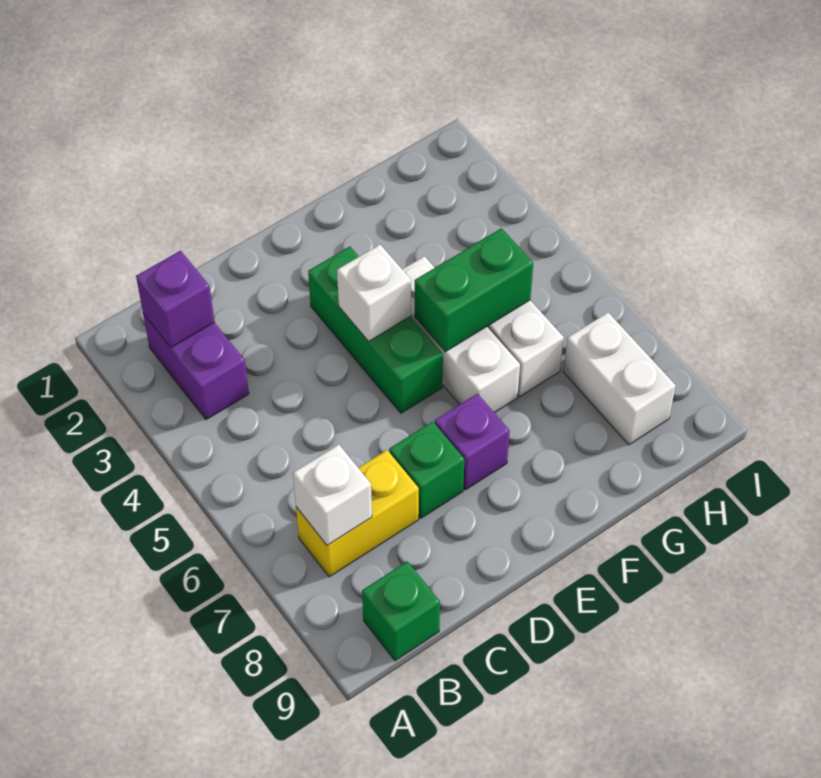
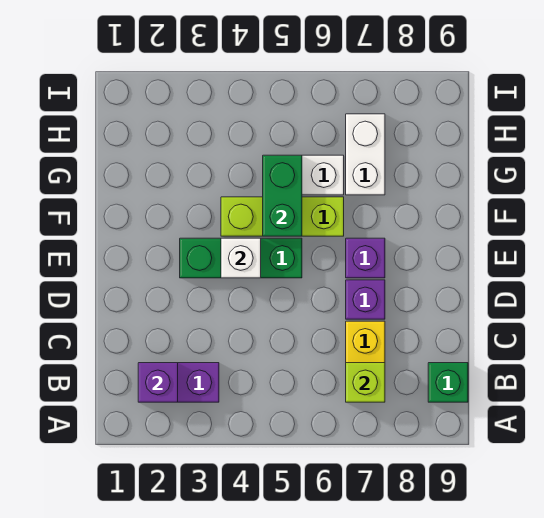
white brick B7 level 2 -> lime brick B7 level 2
green brick D7 level 1 -> purple brick D7 level 1
white brick F4:F6 level 1 -> lime brick F4:F6 level 1
white brick H7:H8 level 1 -> white brick G7:H7 level 1

